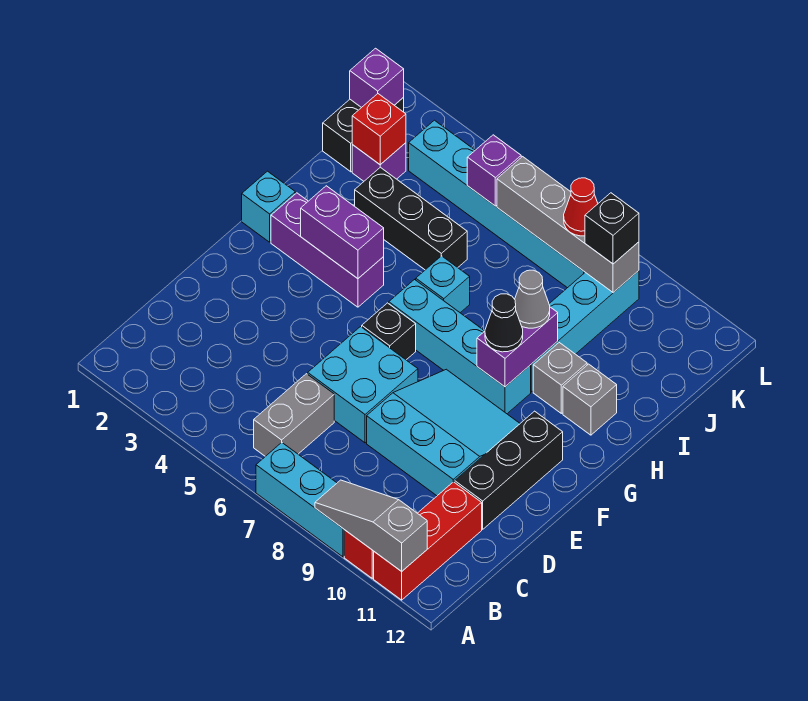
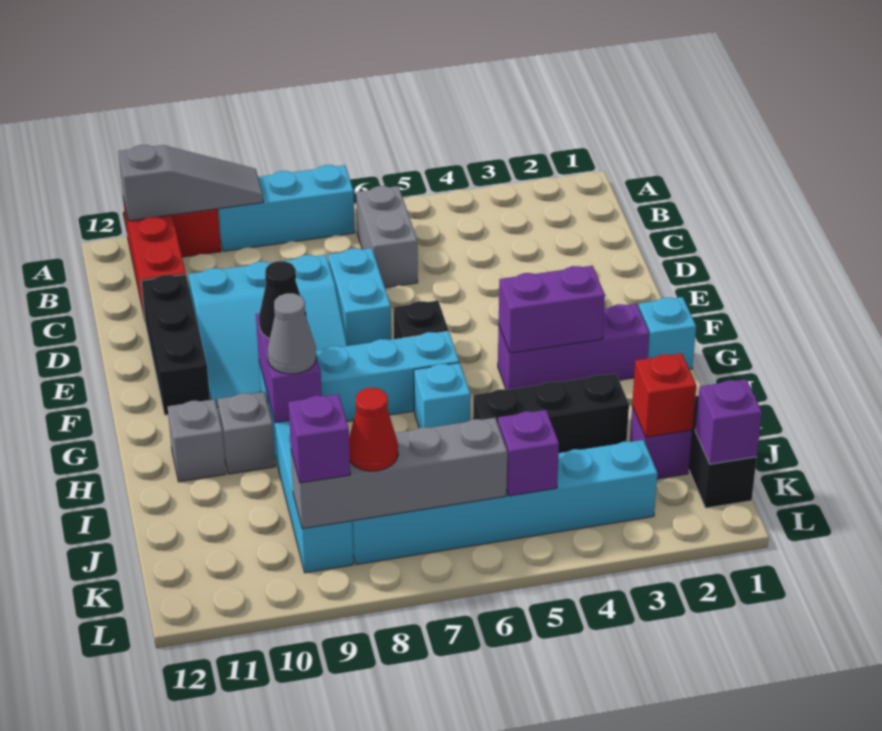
cyan brick D6:E7 level 1 -> cyan brick D7:E7 level 1
black brick K9 level 3 -> purple brick K9 level 3

